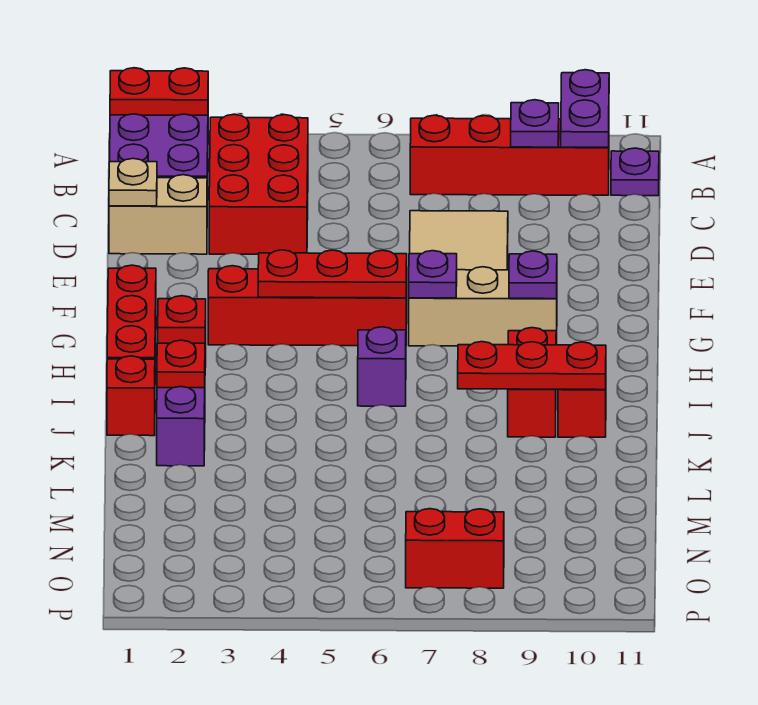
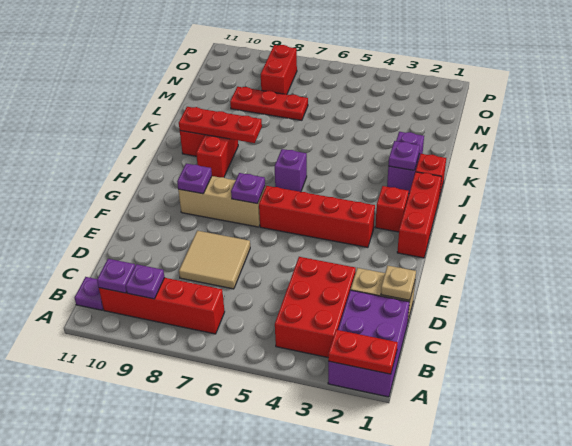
purple plate A10:B10 level 2 -> purple plate B10 level 2
red plate G4:G6 level 2 -> red plate M7:M9 level 1
red plate J2 level 2 -> purple plate J2 level 2
red brick O7:O8 level 1 -> red brick N8:O8 level 1

